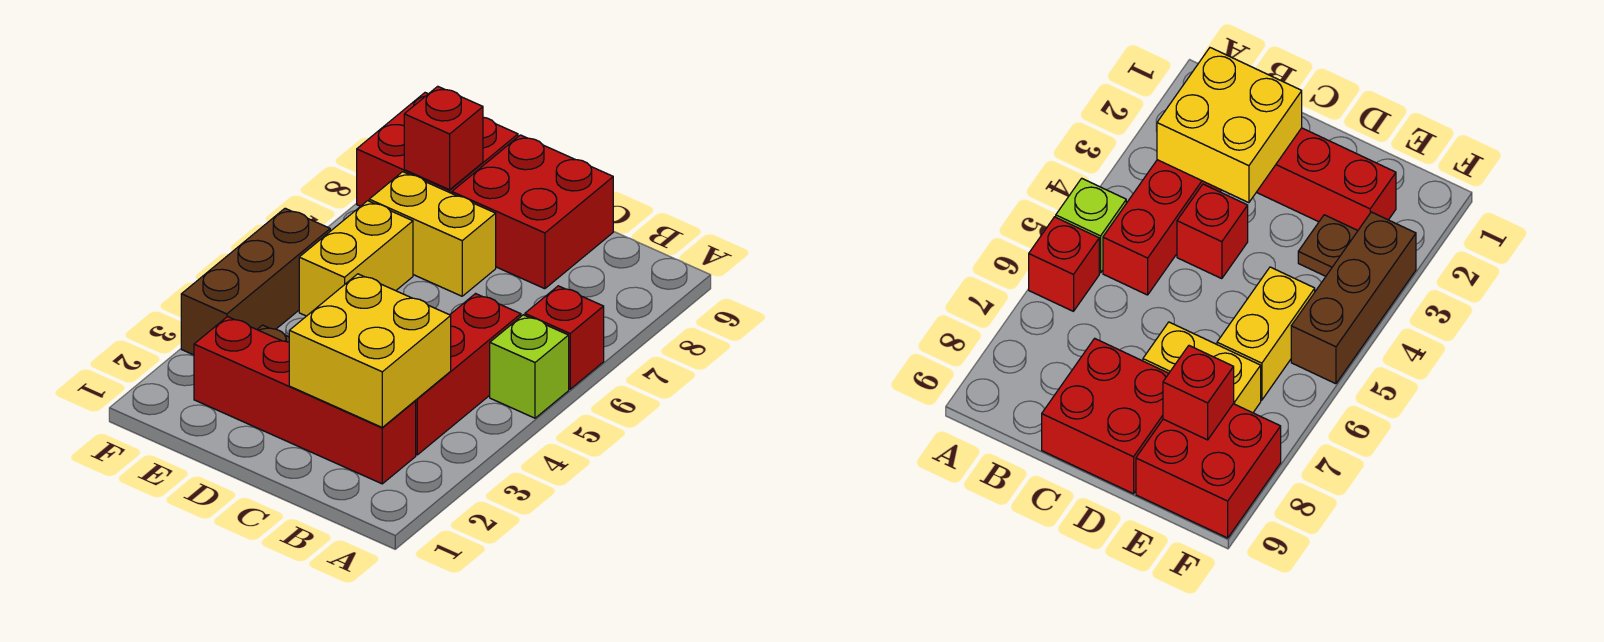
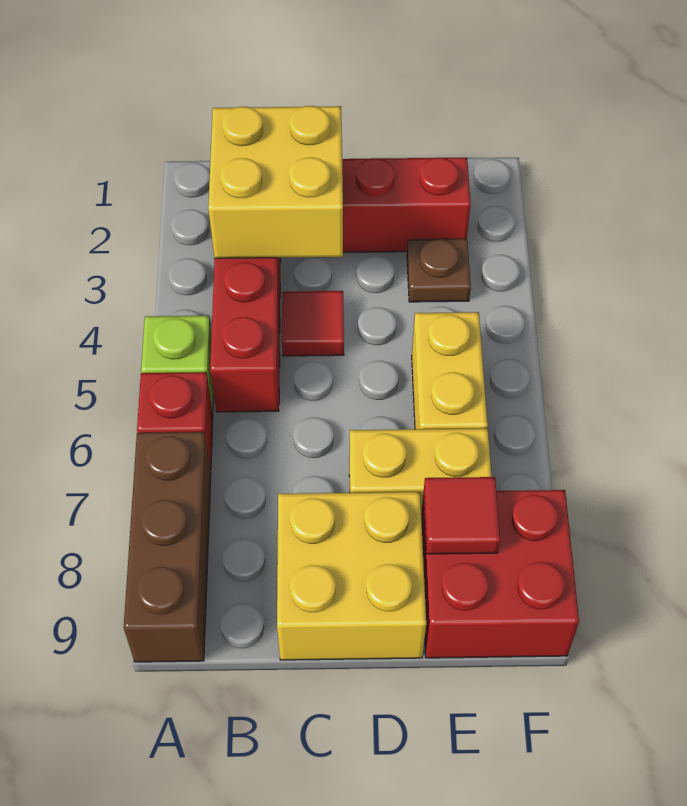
red brick C4 level 1 -> red tile C4 level 1
red brick C8:D9 level 1 -> yellow brick C8:D9 level 1
red brick E8 level 2 -> red tile E8 level 2
brown brick F3:F5 level 1 -> brown brick A7:A9 level 1

